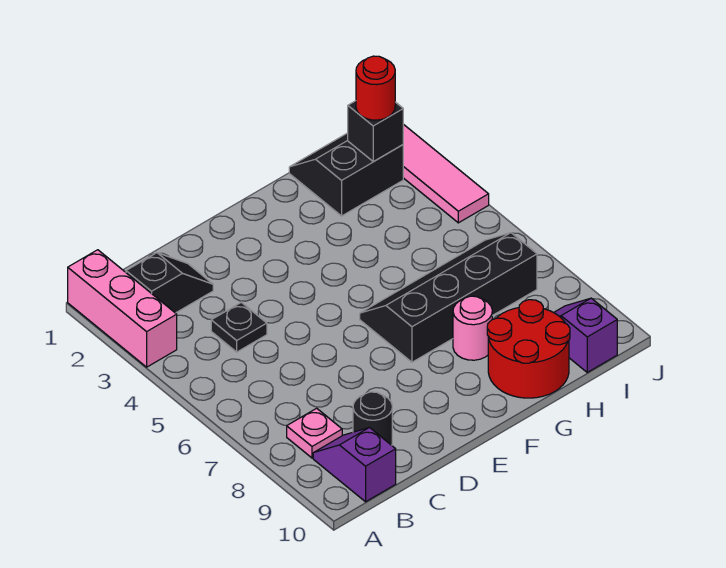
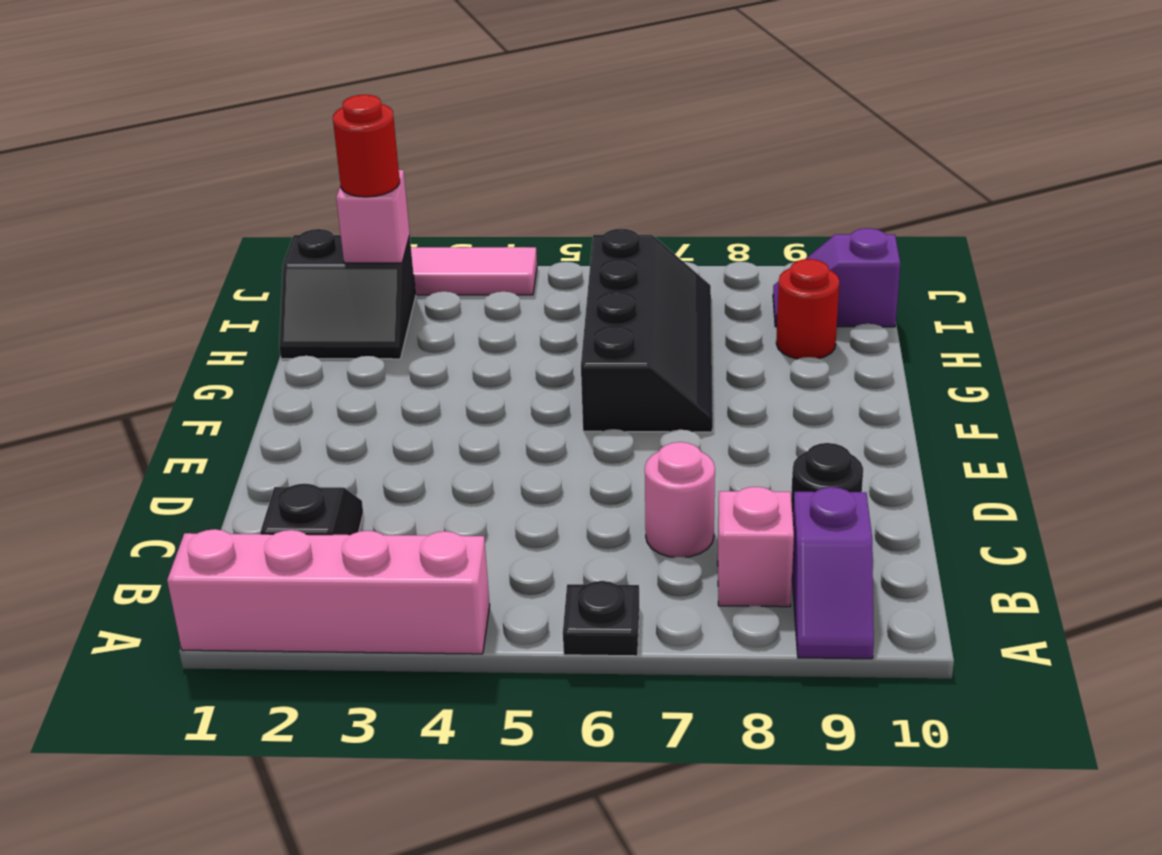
pink brick A1:A3 level 1 -> pink brick A1:A4 level 1
pink plate B8 level 1 -> pink brick B8 level 1
purple slope B9:B10 level 1 top 10 -> purple slope A9:B9 level 1 top B
black plate C4 level 1 -> black plate A6 level 1
black slope F6:I7 level 1 top 7 -> black slope F6:I7 level 1 top 6
pink round brick G8 level 1 -> pink round brick C7 level 1
red round brick G9:H10 level 1 -> red round brick H9 level 1
black slope H1:I2 level 1 top 2 -> black slope H1:I2 level 1 top I
black brick I2 level 2 -> pink brick I2 level 2

